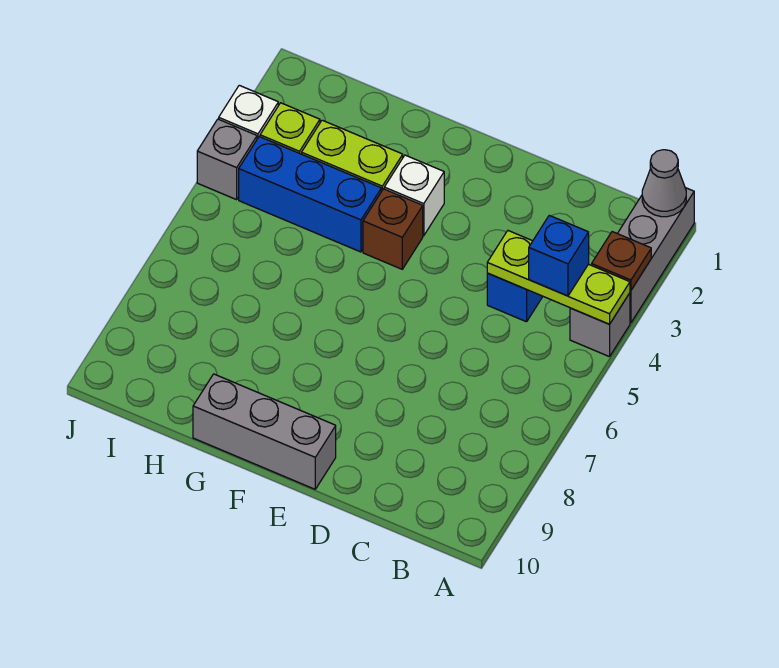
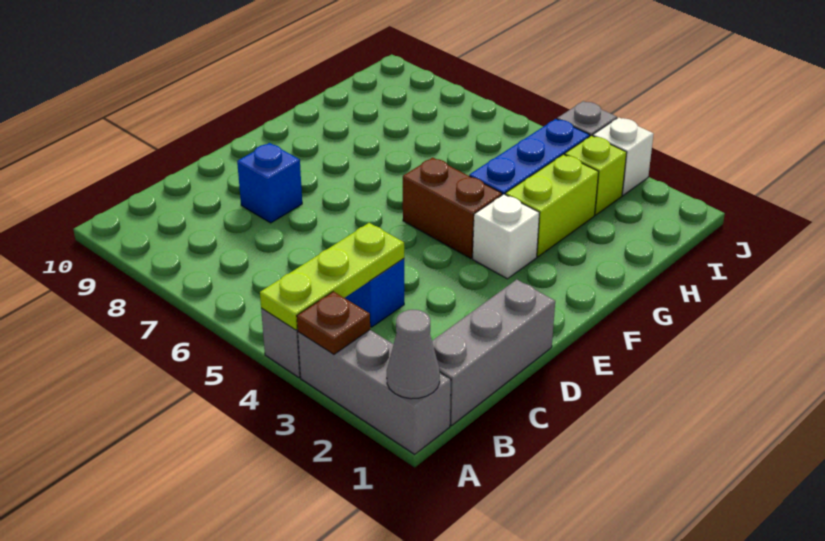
blue brick B4 level 3 -> blue brick D8 level 1
grey brick E10:G10 level 1 -> grey brick B1:D1 level 1
brown brick F4 level 1 -> brown brick F4:F5 level 1

